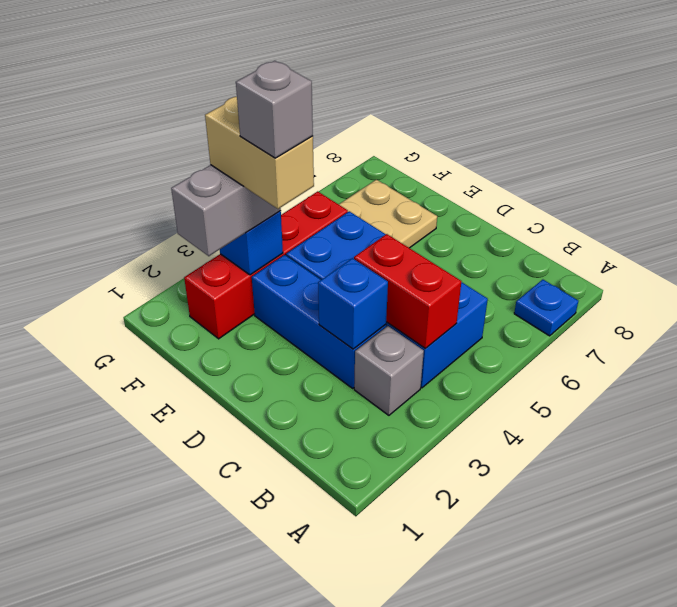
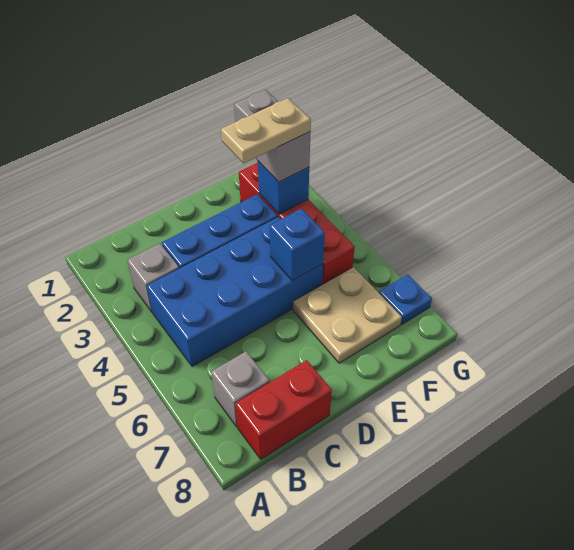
blue plate A7 level 1 -> blue plate G7 level 1
red brick B4:C4 level 2 -> red brick B8:C8 level 1
blue brick C3 level 2 -> blue brick E5 level 2
tan brick E3:F3 level 4 -> tan plate E3:F3 level 4
grey brick E3 level 5 -> grey brick B7 level 1

